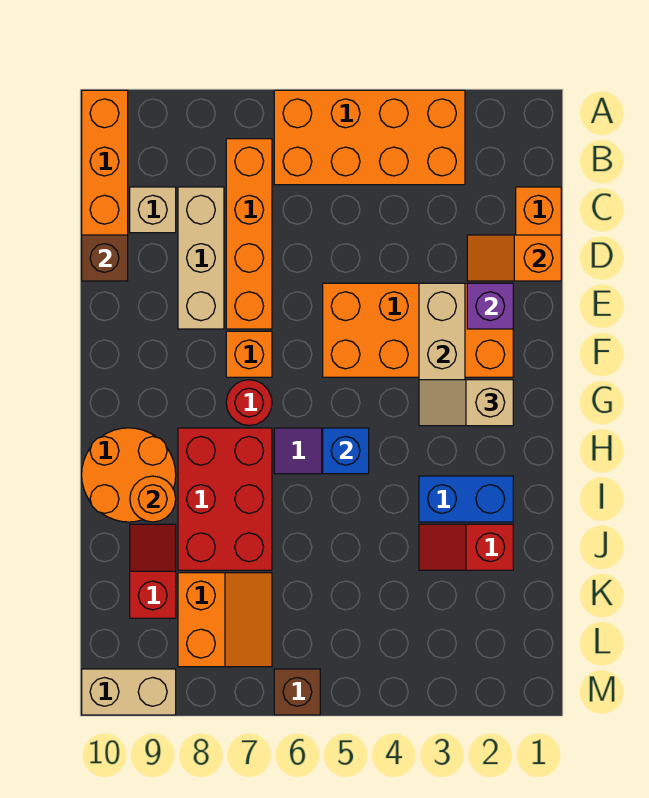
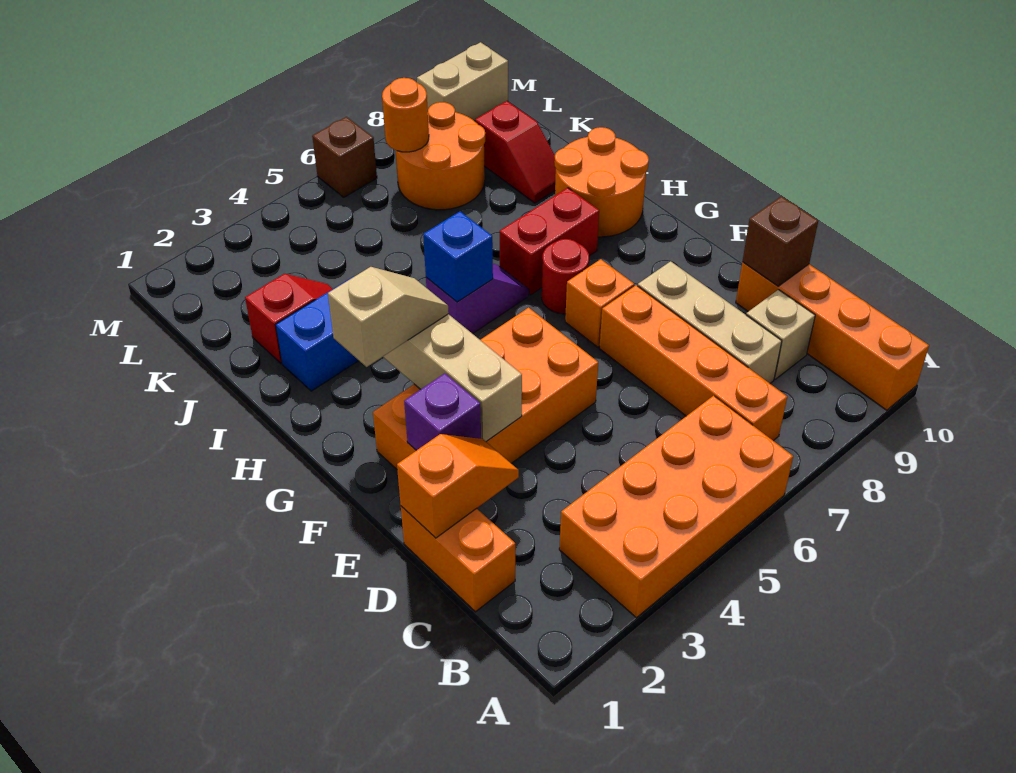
red brick H7:J8 level 1 -> red brick H7:H8 level 1
orange round brick I9 level 2 -> orange round brick L7 level 2
orange slope K7:L8 level 1 top 8 -> orange round brick K7:L8 level 1

